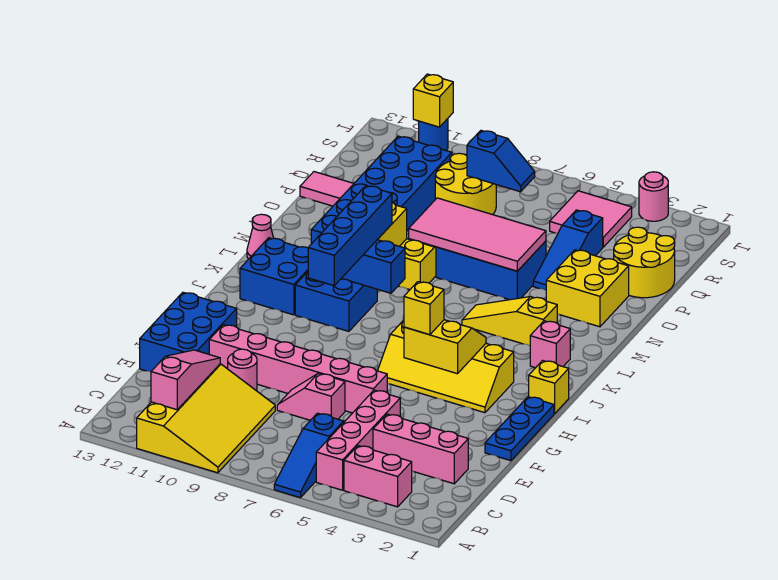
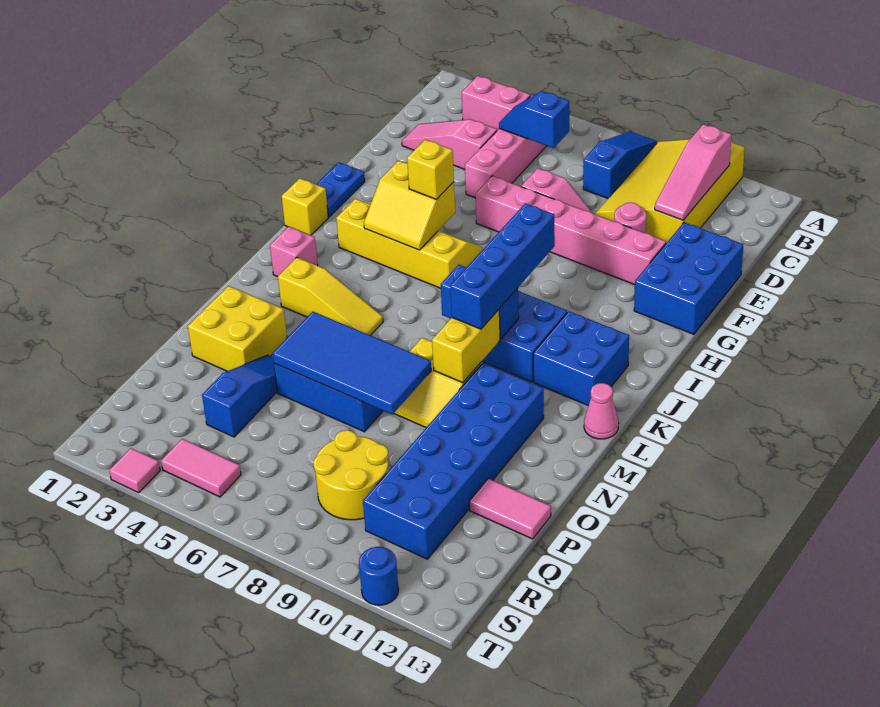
blue slope A6:C6 level 1 top C -> blue slope A8:C8 level 1 top C
pink brick D2:D4 level 1 -> pink slope D2:D4 level 1 top 4
blue plate F1:H1 level 1 -> blue plate G1:H1 level 1
pink tile N5:O8 level 2 -> blue tile N5:O8 level 2
yellow round brick P1:Q2 level 1 -> none
pink tile R4:S5 level 1 -> pink tile S4:S5 level 1
blue slope R7:R8 level 2 top 8 -> blue slope C5:C6 level 2 top 6
pink round brick T3 level 1 -> pink tile T3 level 1
yellow brick T11 level 2 -> none

